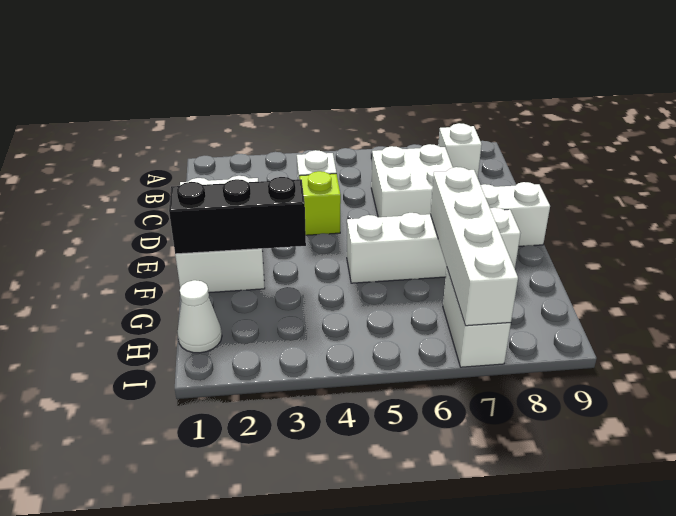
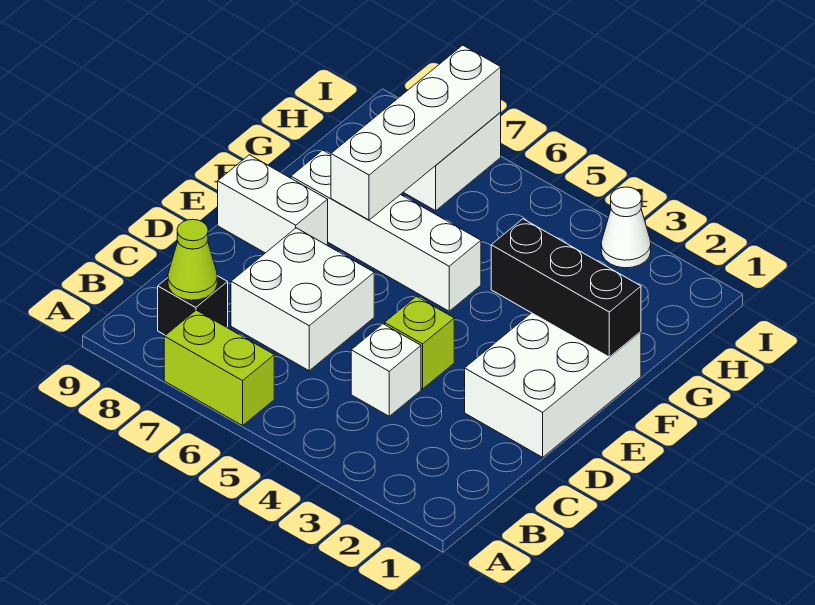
none -> lime brick A6:A7 level 1
white brick B8 level 1 -> black brick B8 level 1
none -> lime cone B8 level 2
white cone H1 level 1 -> white cone I3 level 1

